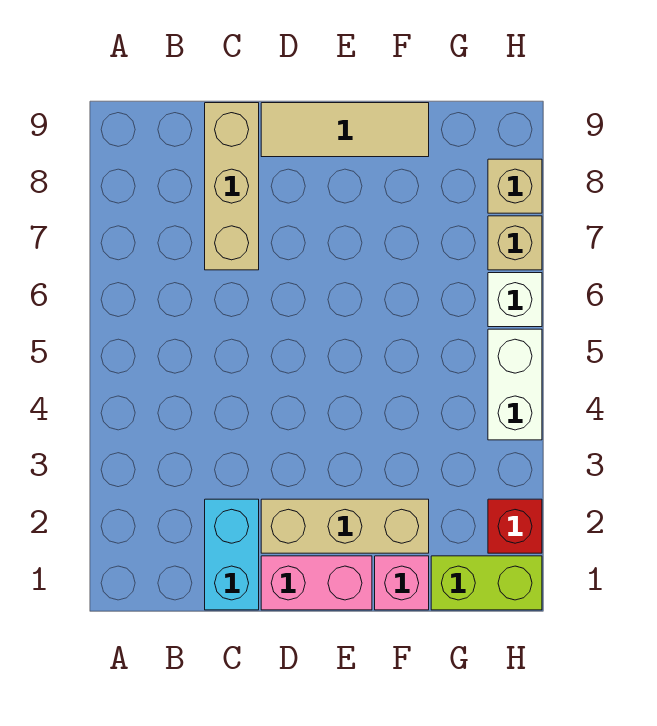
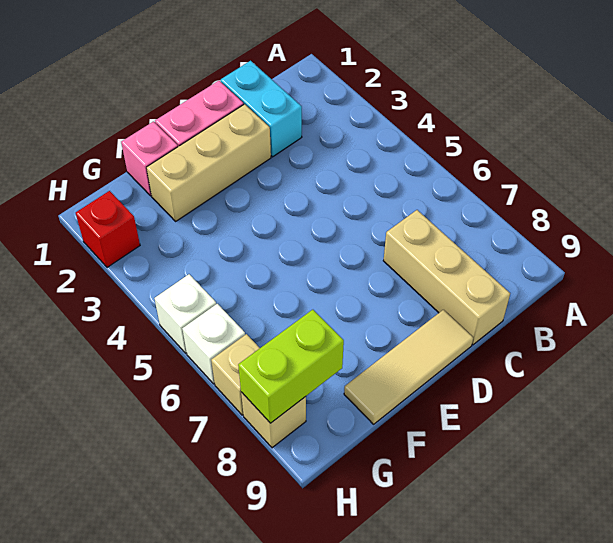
lime brick G1:H1 level 1 -> lime brick G8:H8 level 2
white brick H4:H5 level 1 -> white brick H5 level 1

